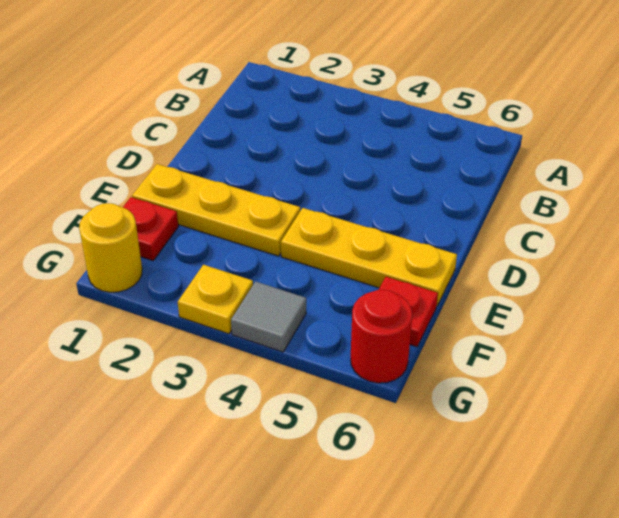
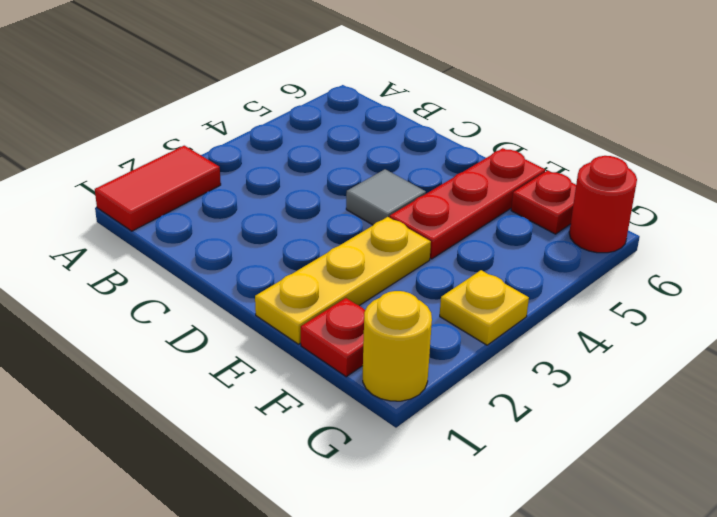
none -> red tile A1:A2 level 1
yellow plate E4:E6 level 1 -> red plate E4:E6 level 1
grey tile G4 level 1 -> grey tile D4 level 1

